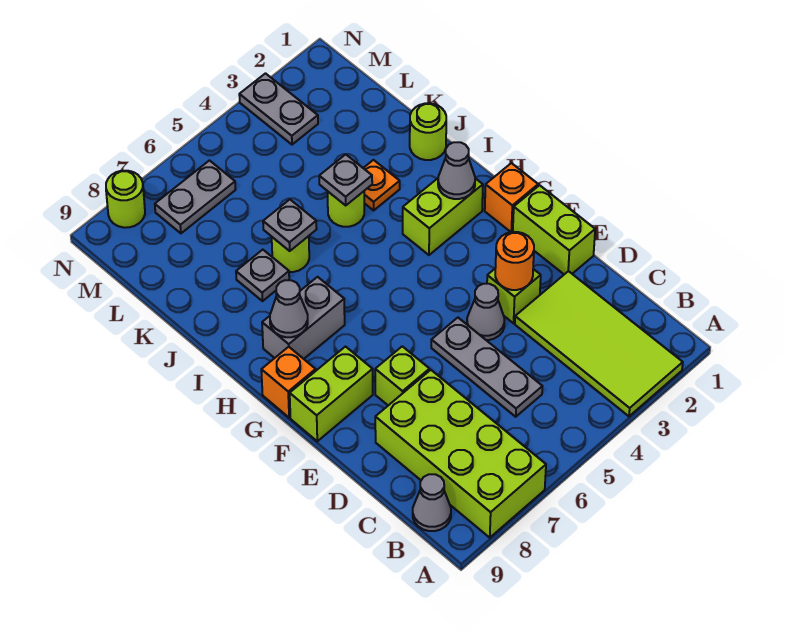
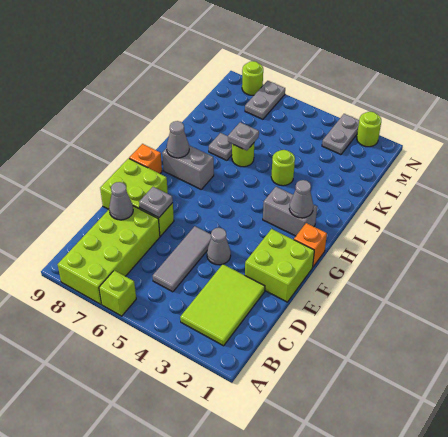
lime tile A2:D3 level 1 -> lime tile B2:D3 level 1
grey cone B9 level 1 -> grey cone D8 level 2
grey plate C5:E5 level 1 -> grey tile C5:E5 level 1
lime brick E1:F1 level 1 -> lime brick E1:F2 level 1
lime brick E3 level 1 -> lime brick A6 level 1
orange round brick E3 level 2 -> none
lime brick F8:F9 level 1 -> lime brick E8:F9 level 1
lime brick H2:H3 level 1 -> grey brick H2:H3 level 1
lime round brick J1 level 1 -> lime round brick N2 level 1
orange plate J3 level 1 -> none
grey plate J4 level 2 -> grey plate E7 level 2
grey plate M6:M7 level 1 -> grey plate M7:N7 level 1

